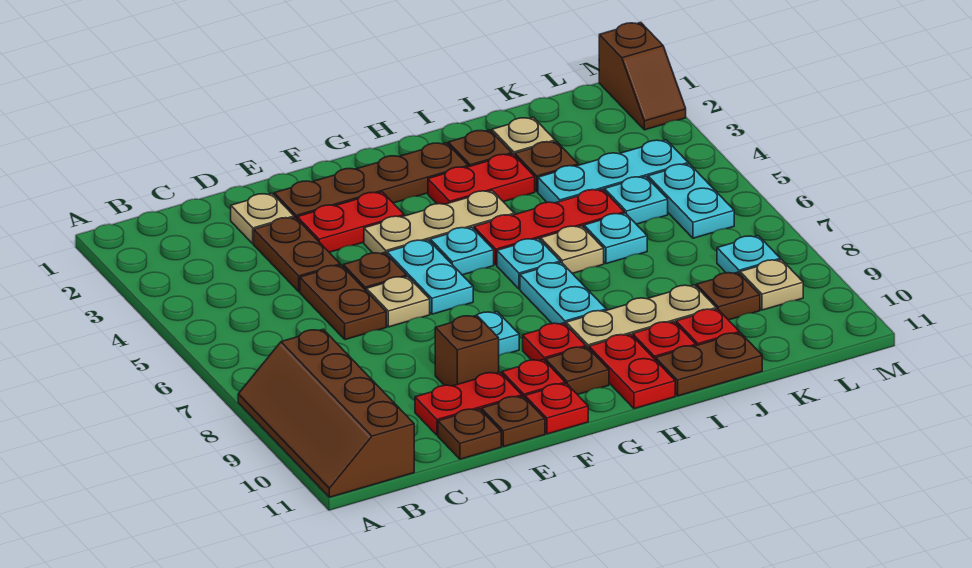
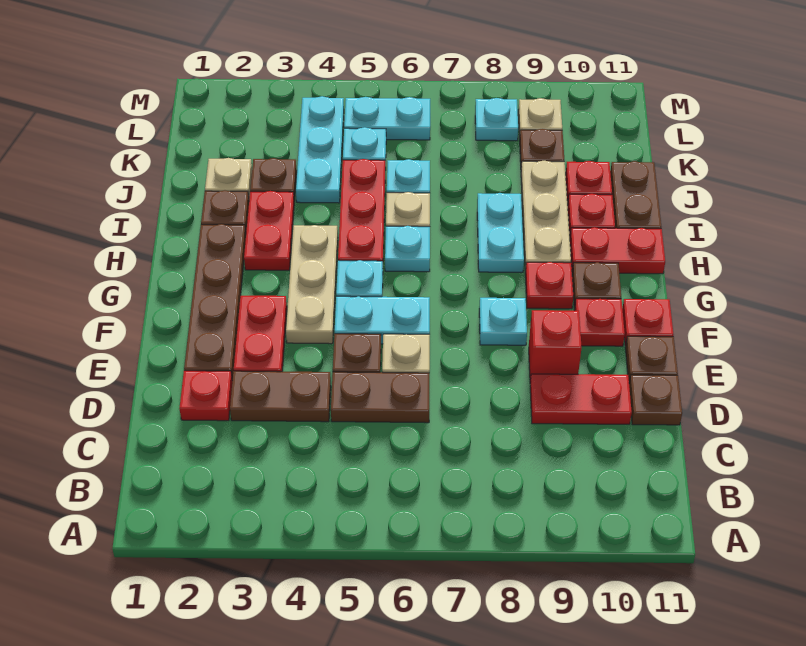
brown slope A8:B11 level 1 top B -> none
tan plate D2 level 1 -> red plate D2 level 1
red plate D10:E10 level 1 -> red plate D9:D10 level 1
brown brick E9 level 1 -> red brick E9 level 1
cyan plate H7:H8 level 1 -> cyan plate H8:I8 level 1
brown slope M1:M2 level 1 top 1 -> none

